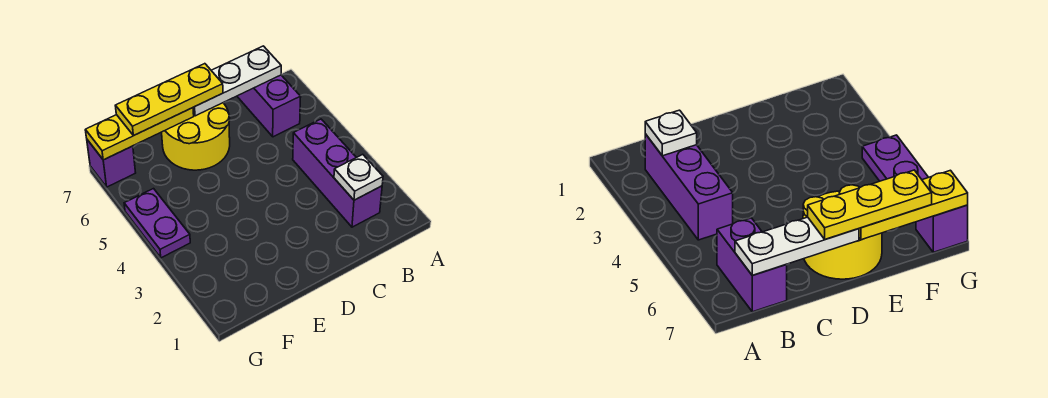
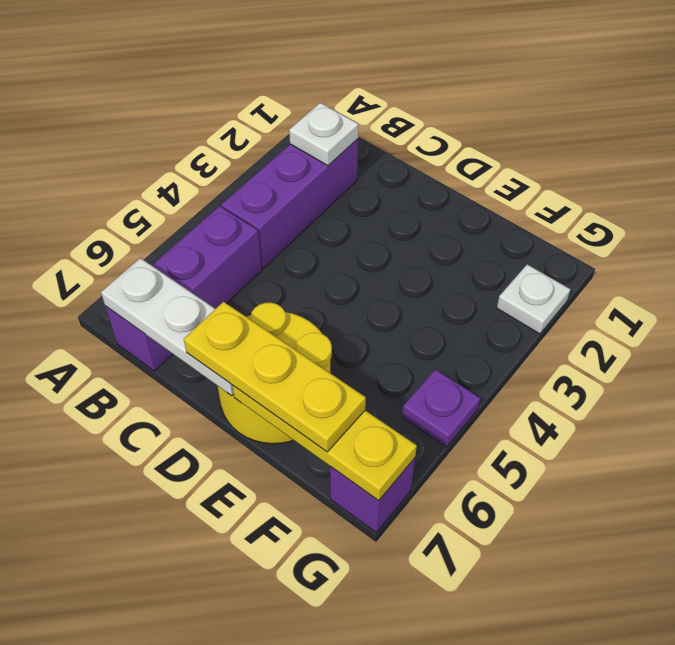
purple brick B6:B7 level 1 -> purple brick B5:B7 level 1
none -> white plate G2 level 1
purple plate G4:G5 level 1 -> purple plate G5 level 1

